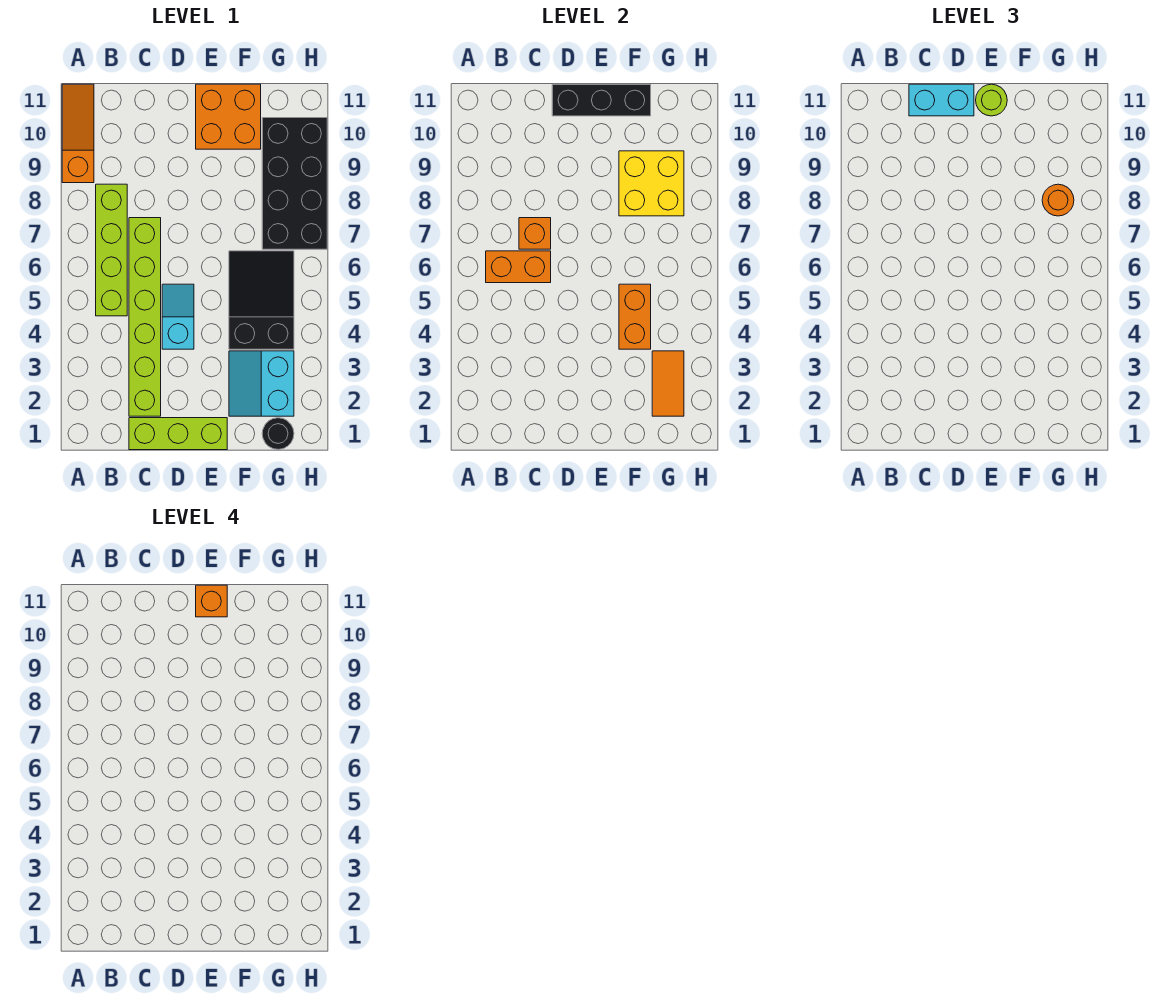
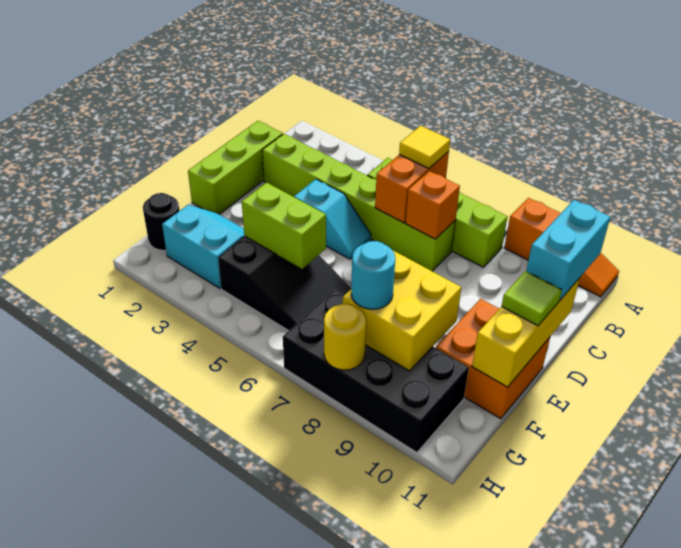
none -> yellow tile B6 level 3
black brick D11:F11 level 2 -> yellow brick D11:F11 level 2
lime round brick E11 level 3 -> lime tile E11 level 3
orange brick E11 level 4 -> none
orange brick F4:F5 level 2 -> lime brick F4:F5 level 2
orange tile G2:G3 level 2 -> none
orange round brick G8 level 3 -> cyan round brick G8 level 3
none -> yellow round brick H8 level 2

